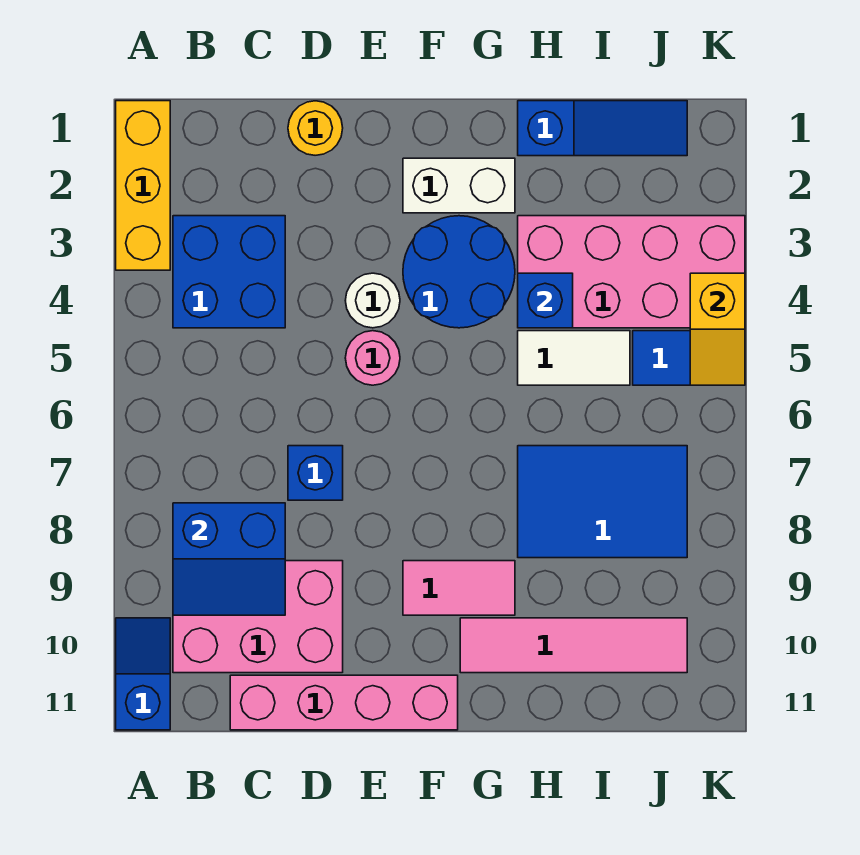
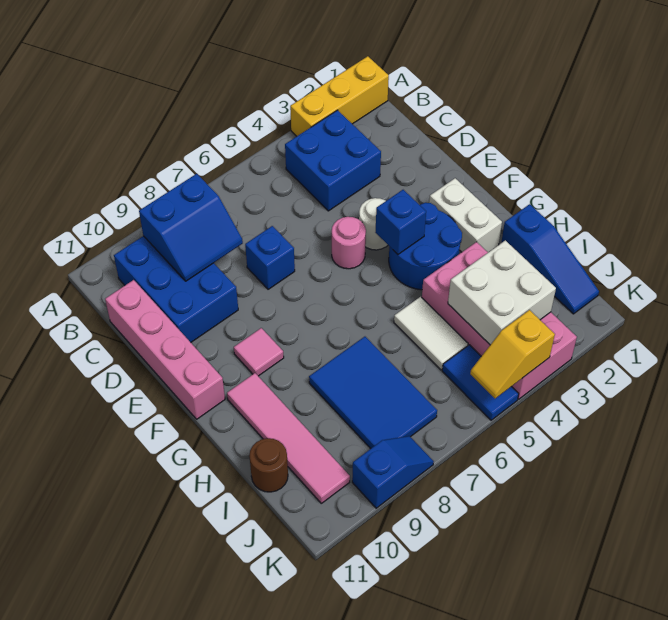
blue slope A10:A11 level 1 top 11 -> blue slope K8:K9 level 1 top 9
blue slope B8:C9 level 2 top 8 -> blue slope B8:C9 level 2 top B
pink brick B9:D10 level 1 -> blue brick B9:D10 level 1
yellow round brick D1 level 1 -> none
pink tile F9:G9 level 1 -> pink tile F9 level 1
blue brick H4 level 2 -> blue brick F4 level 2
none -> white brick I3:J4 level 2
none -> brown round brick I11 level 1

